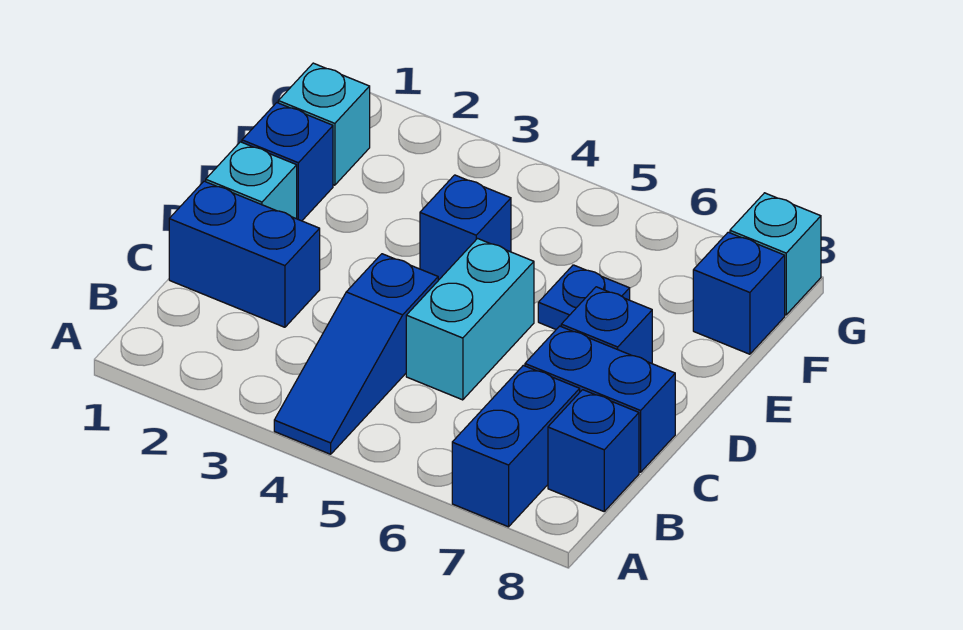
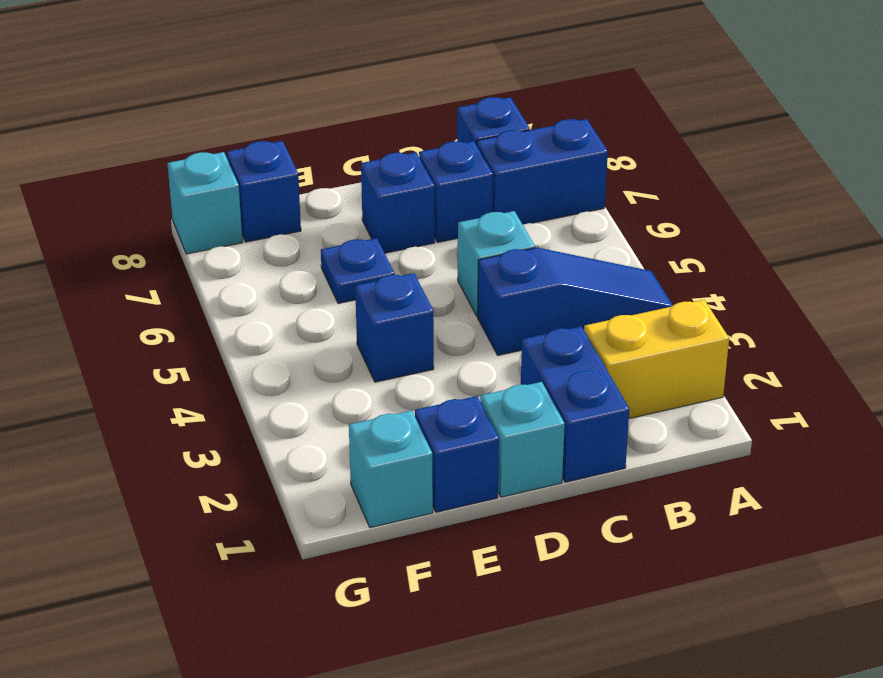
none -> yellow brick A2:B2 level 1
cyan brick C5:D5 level 1 -> cyan brick C5 level 1
blue brick C7:C8 level 1 -> blue brick C7 level 1

